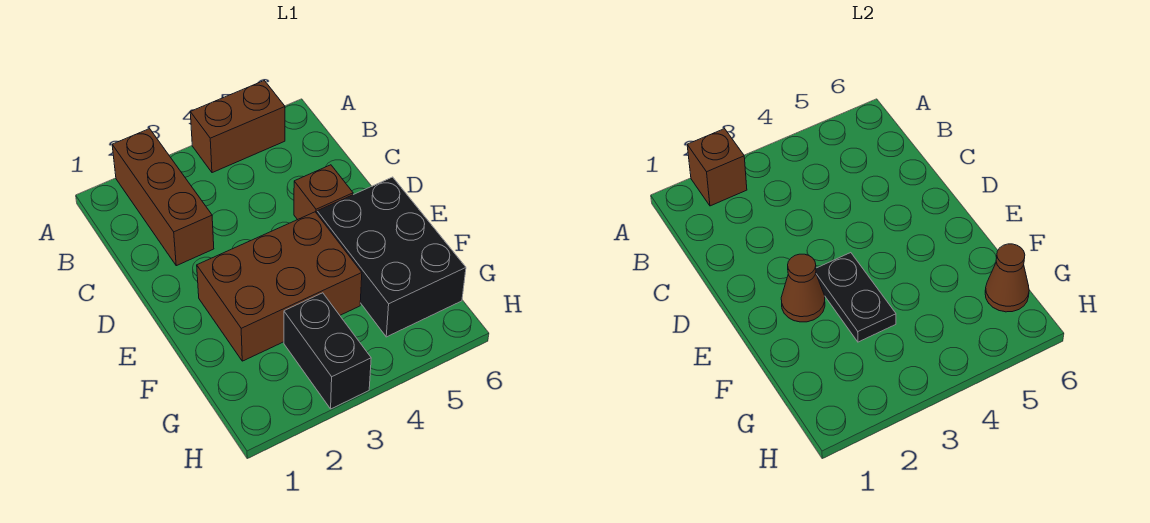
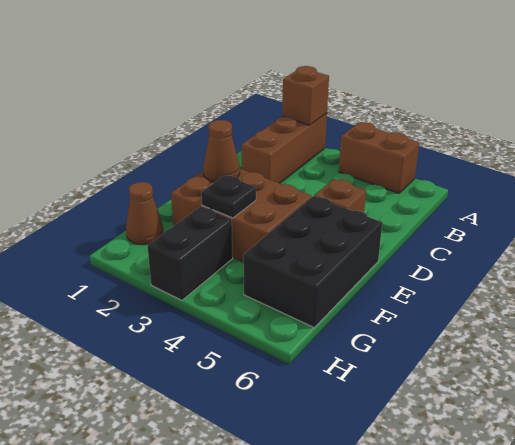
black plate E3:F3 level 2 -> black plate F3 level 2
brown cone G6 level 2 -> brown cone G1 level 1

